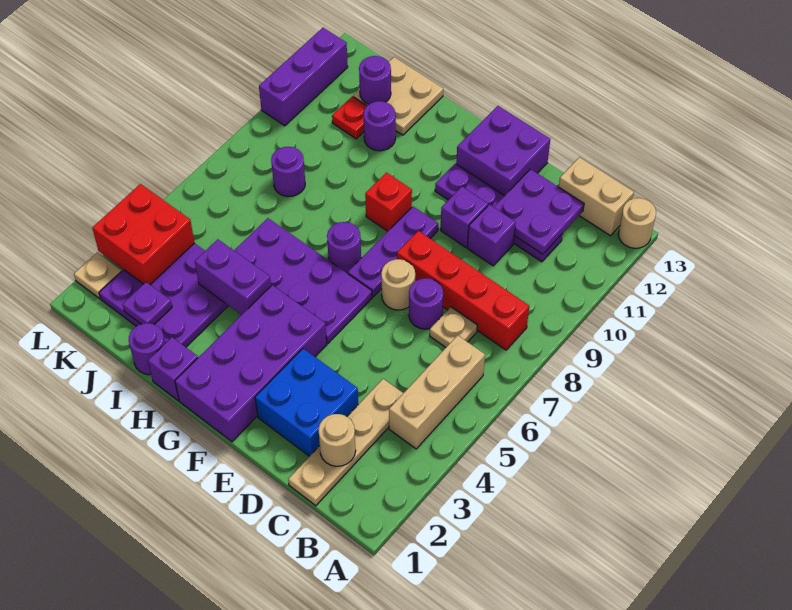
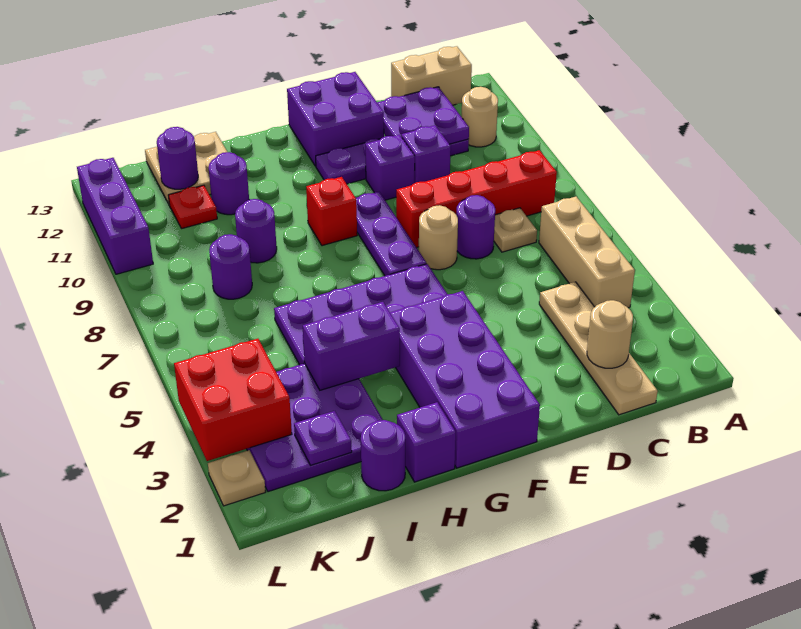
tan round brick A13 level 1 -> tan round brick B11 level 1
blue brick D2:E3 level 1 -> none
purple round brick G7 level 1 -> purple round brick I9 level 1

